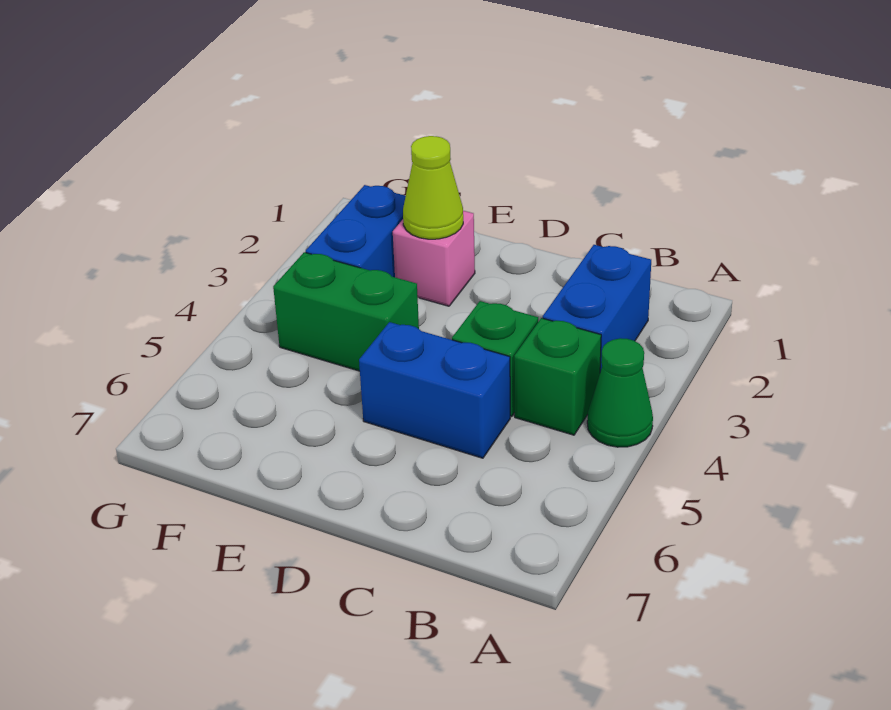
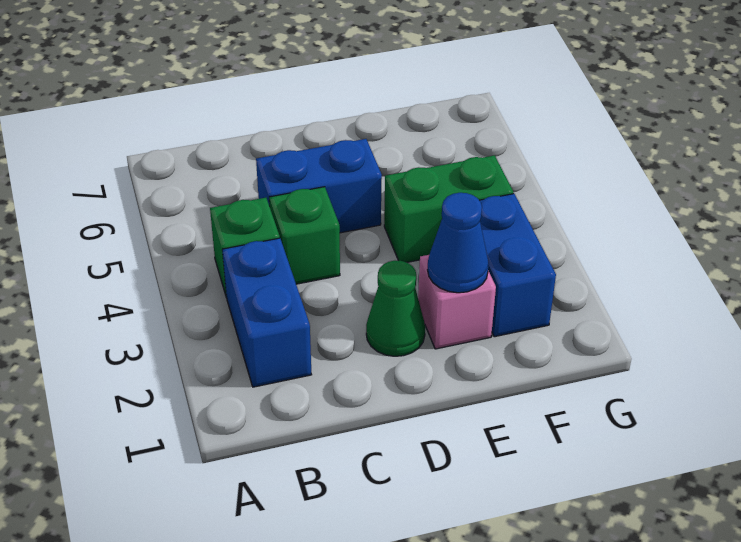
green cone A4 level 1 -> green cone D2 level 1
lime cone E2 level 2 -> blue cone E2 level 2

